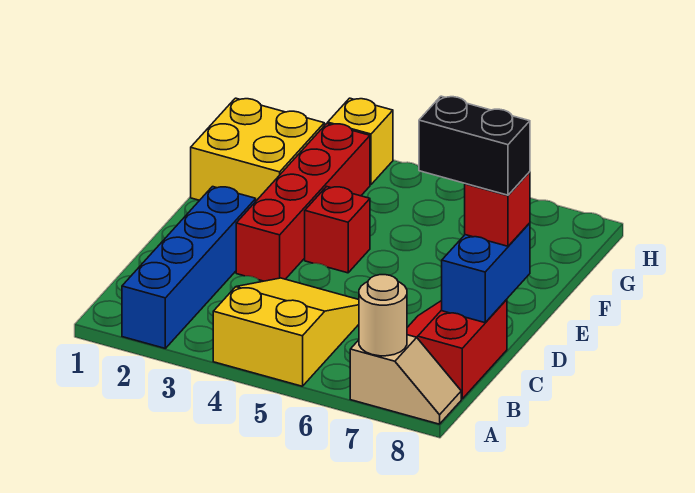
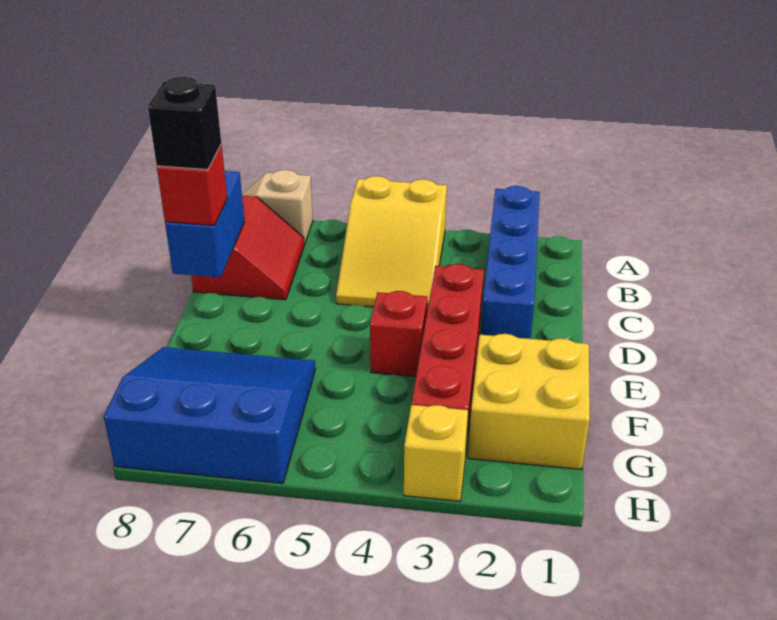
tan round brick A7 level 2 -> none
black brick D7:D8 level 4 -> black brick D8 level 4
none -> blue slope F6:H8 level 1 top H

